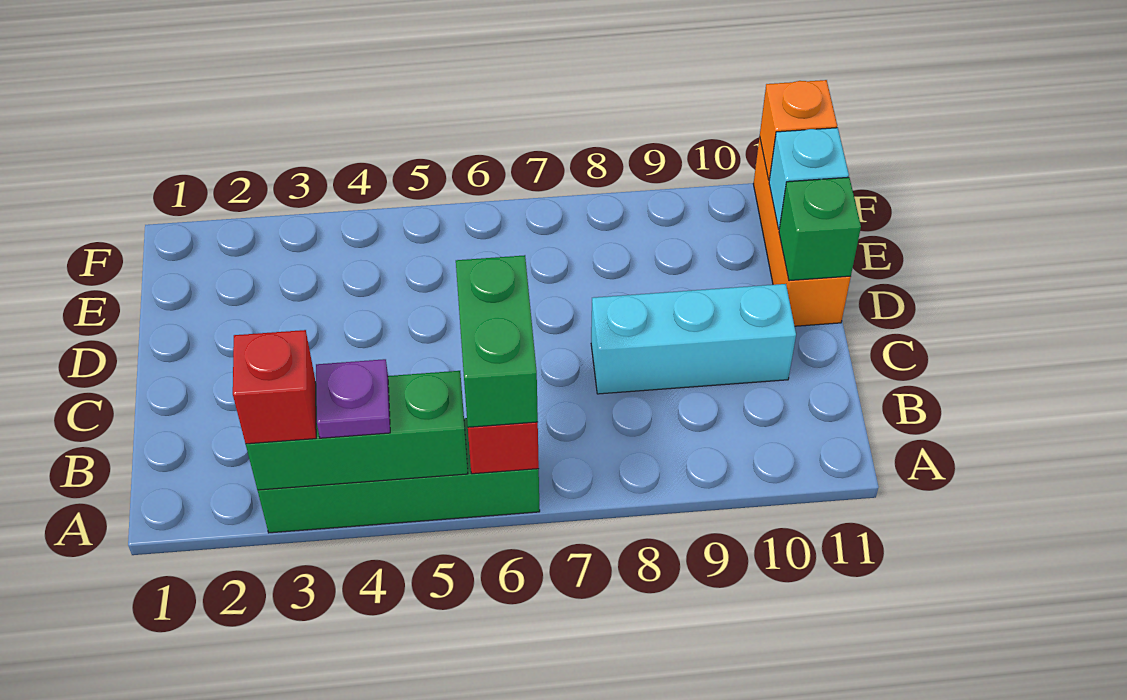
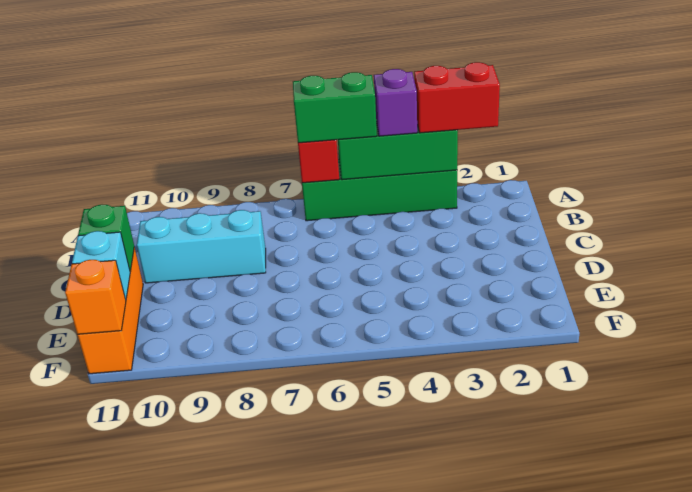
red brick A3 level 3 -> red brick A2:A3 level 3
purple plate A4 level 3 -> purple brick A4 level 3
green brick A6:B6 level 3 -> green brick A5:A6 level 3

